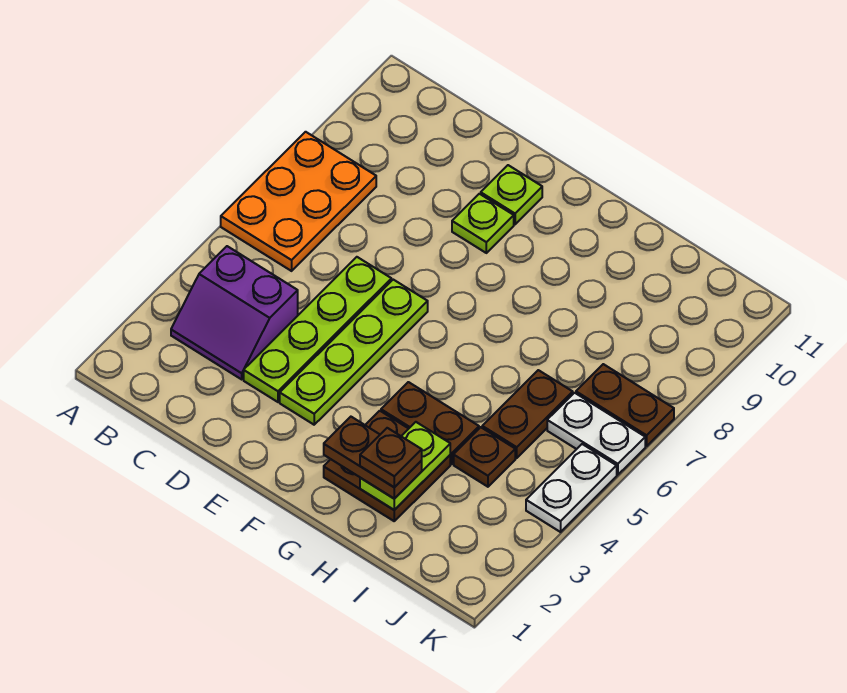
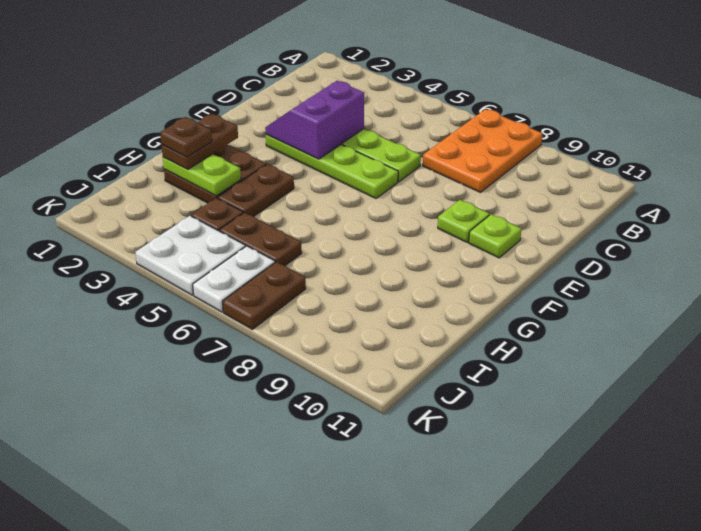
orange plate A6:B8 level 1 -> orange plate A7:C8 level 1
purple slope B3:C4 level 1 top 4 -> purple slope D3:E4 level 2 top 4
white plate K4:K5 level 1 -> white plate J4:K5 level 1

